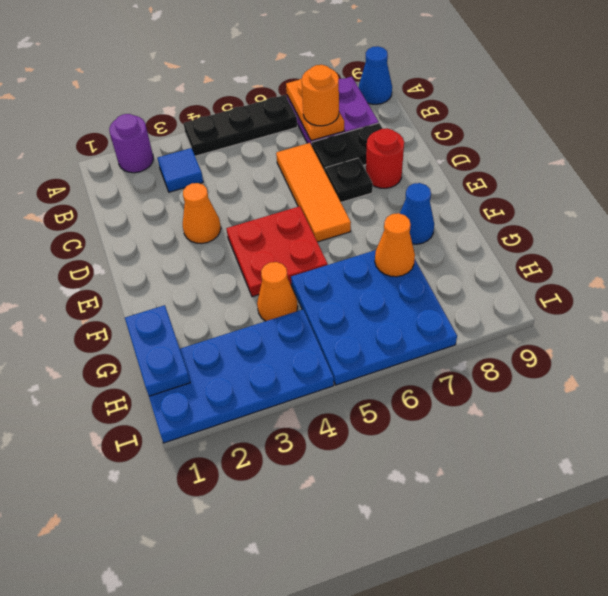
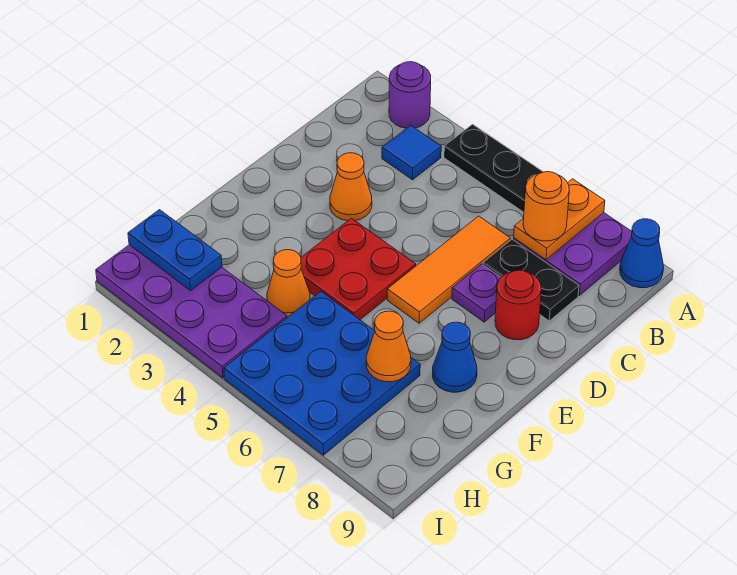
black plate D7 level 1 -> purple plate D7 level 1
blue plate G1:H1 level 2 -> blue plate H1:H2 level 2
blue plate H1:I4 level 1 -> purple plate H1:I4 level 1

